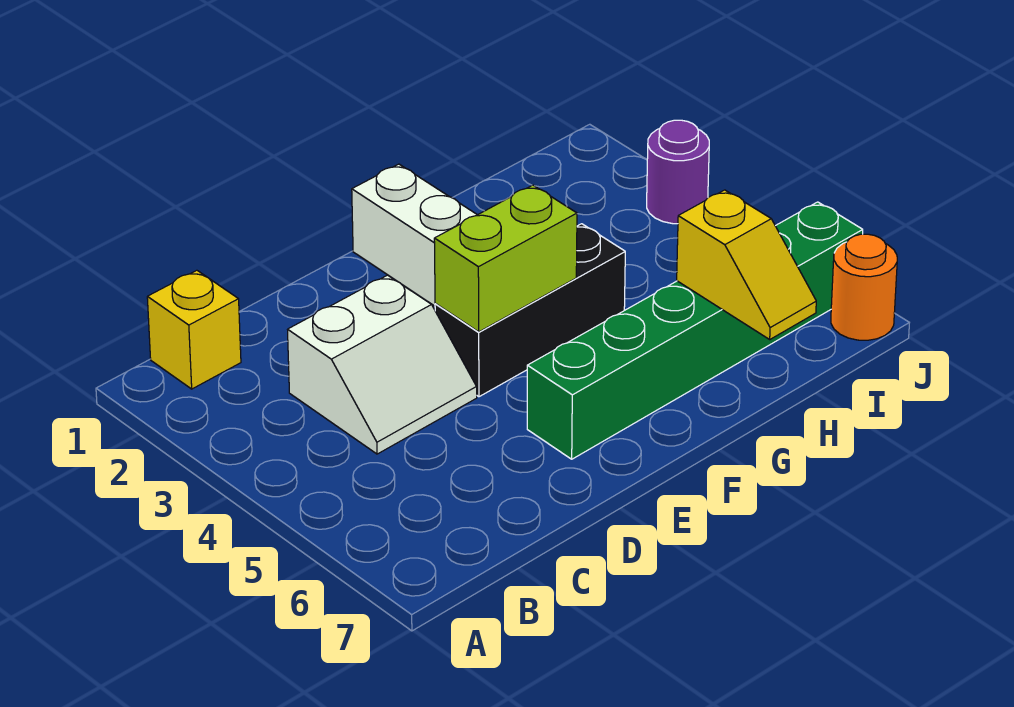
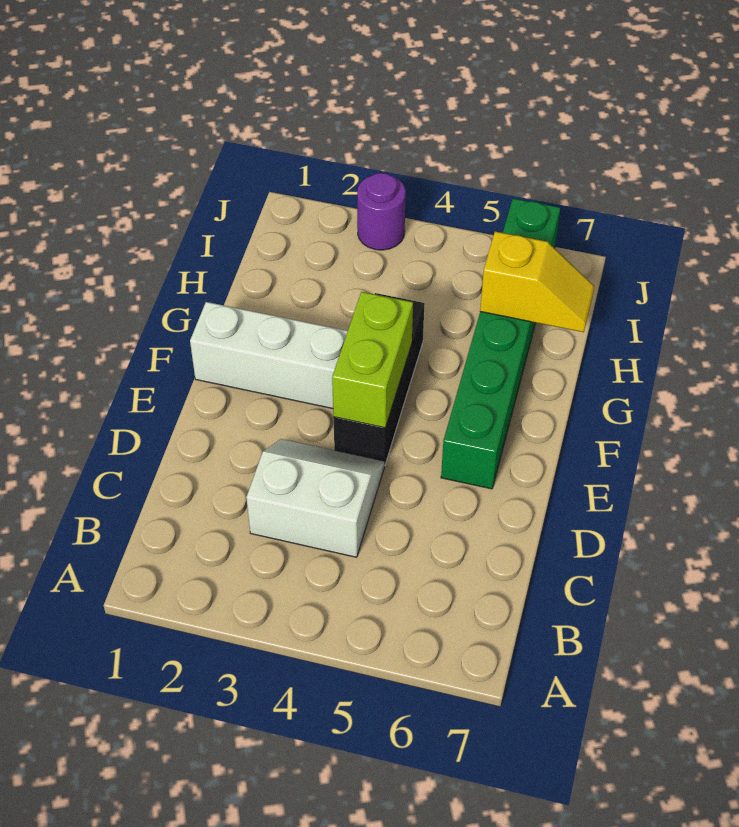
yellow brick B1 level 1 -> none
white slope C3:D4 level 1 top 3 -> white slope C3:D4 level 1 top C
orange round brick J7 level 1 -> none

